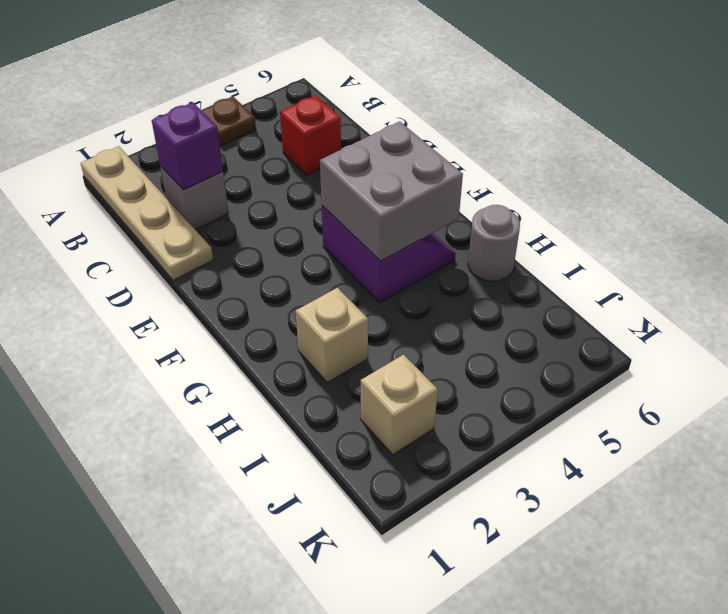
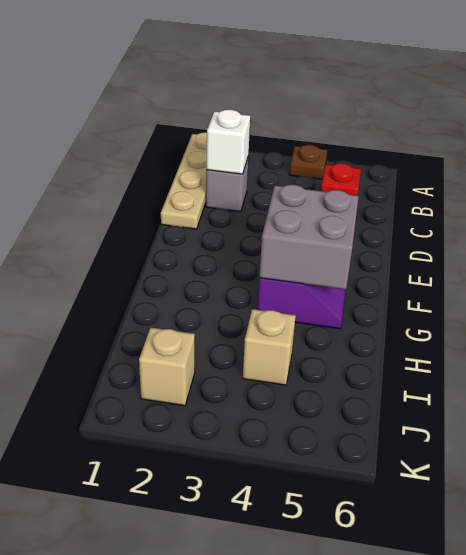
purple brick C2 level 2 -> white brick C2 level 2
tan brick H2 level 1 -> tan brick I4 level 1
grey round brick H6 level 1 -> none

